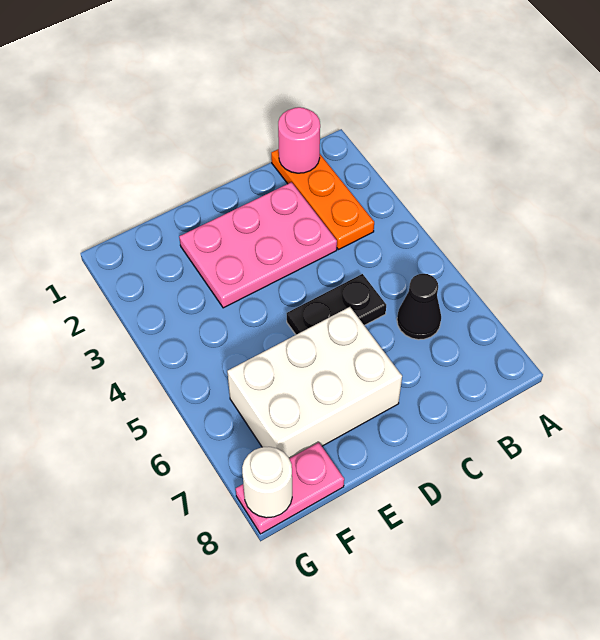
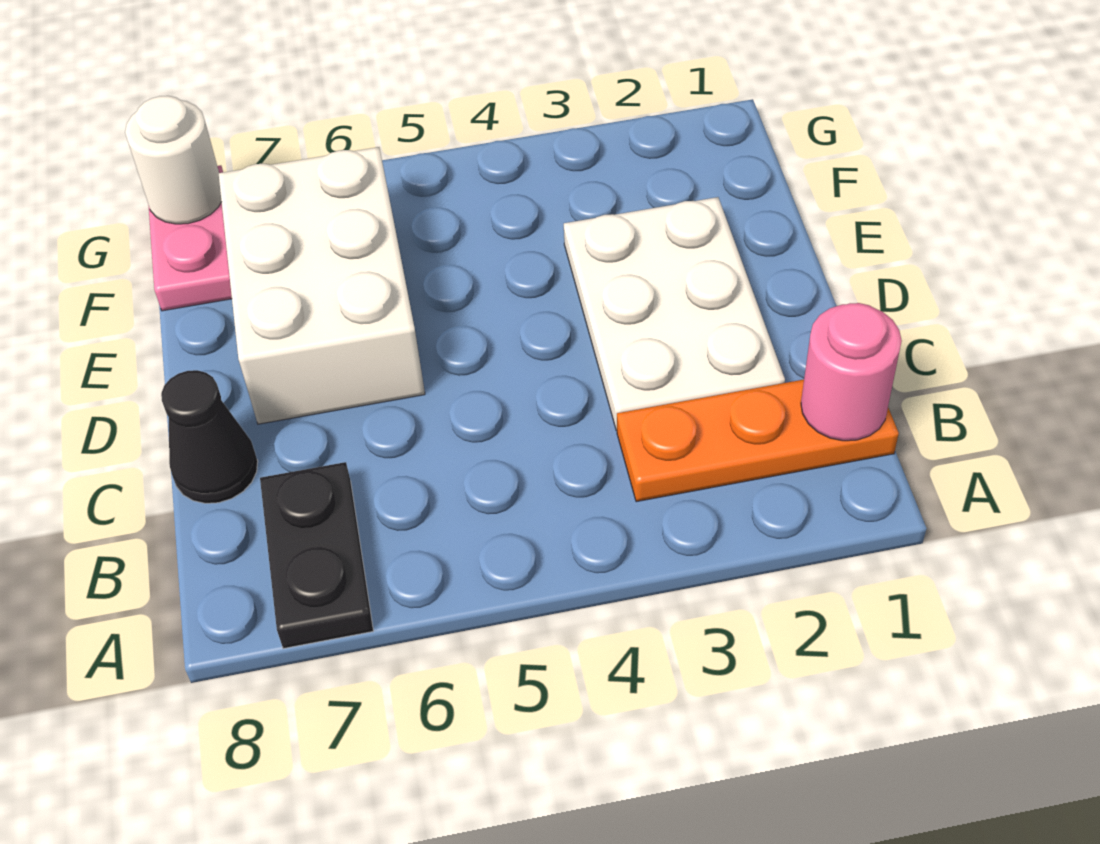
black cone B6 level 1 -> black cone C8 level 1
pink plate C2:E3 level 1 -> white plate C2:E3 level 1
black plate C5:D5 level 1 -> black plate A7:B7 level 1

